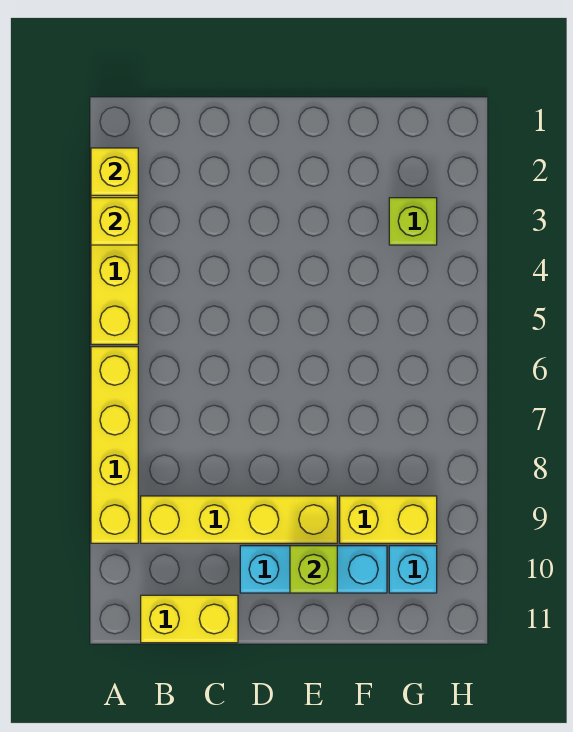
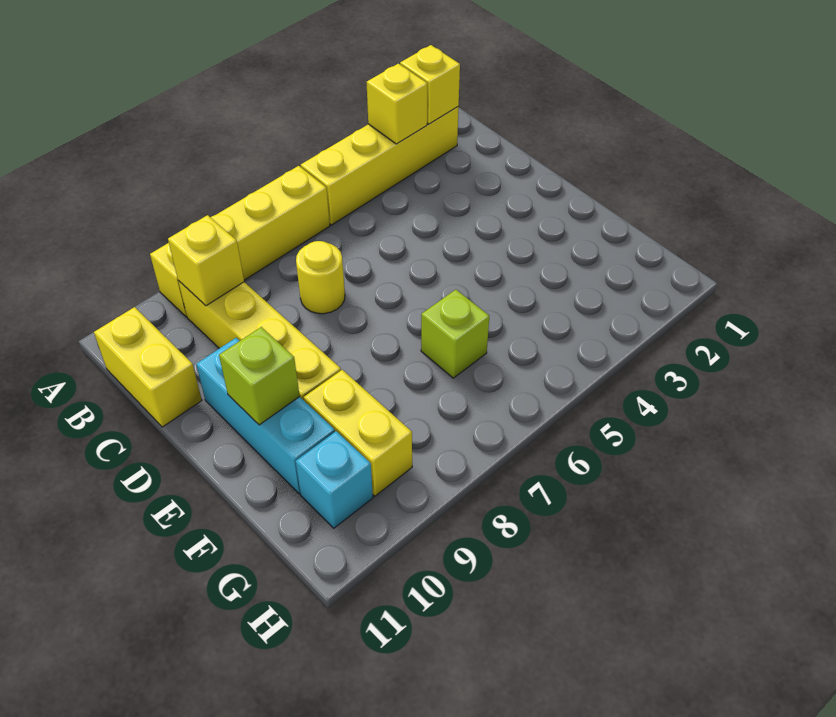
none -> yellow brick B9 level 2
none -> yellow round brick C7 level 1
lime brick G3 level 1 -> lime brick F6 level 1

